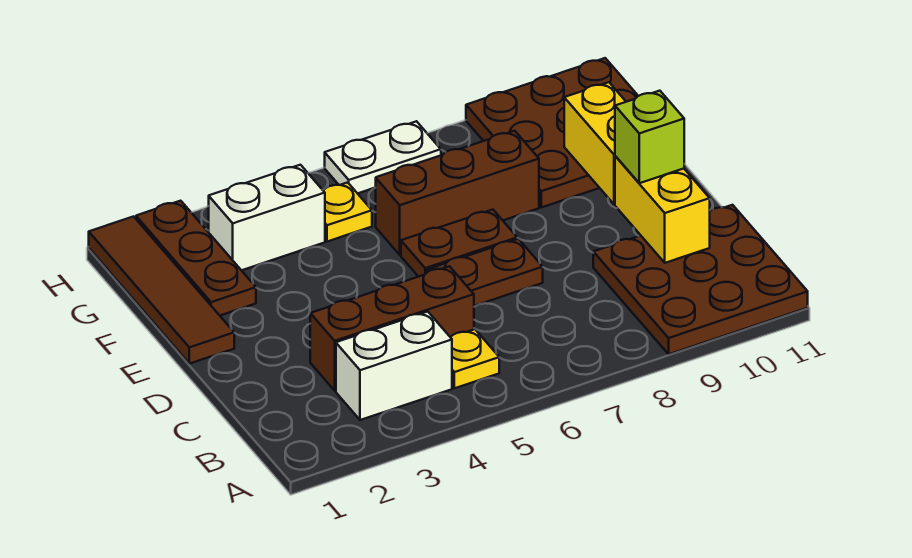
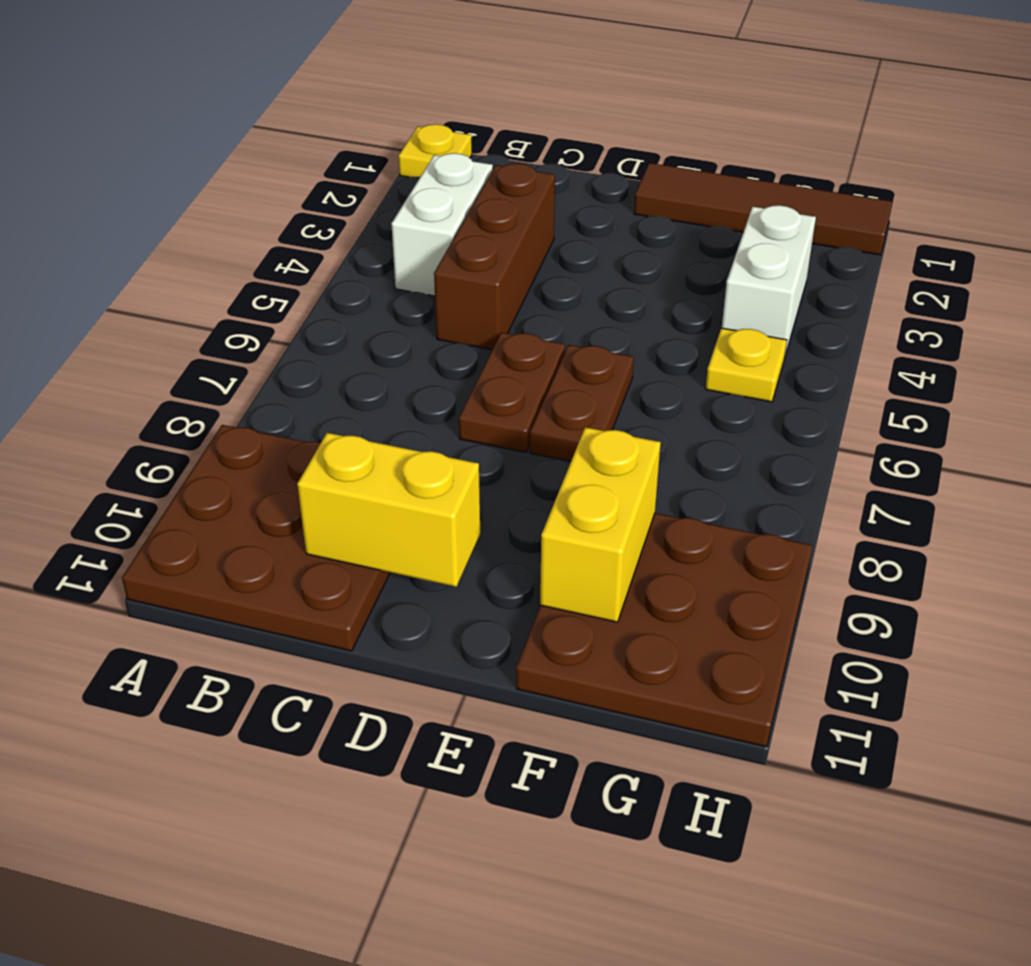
yellow plate B5 level 1 -> yellow plate A1 level 1
lime brick D10 level 3 -> none
yellow brick E10:F10 level 2 -> yellow brick F9:F10 level 2
brown plate F2:H2 level 1 -> none
brown brick F6:F8 level 1 -> none
white plate H6:H7 level 1 -> none

